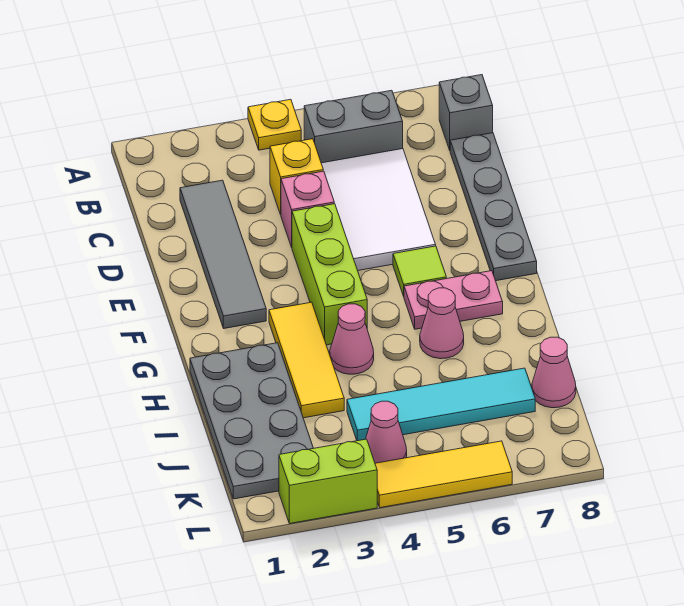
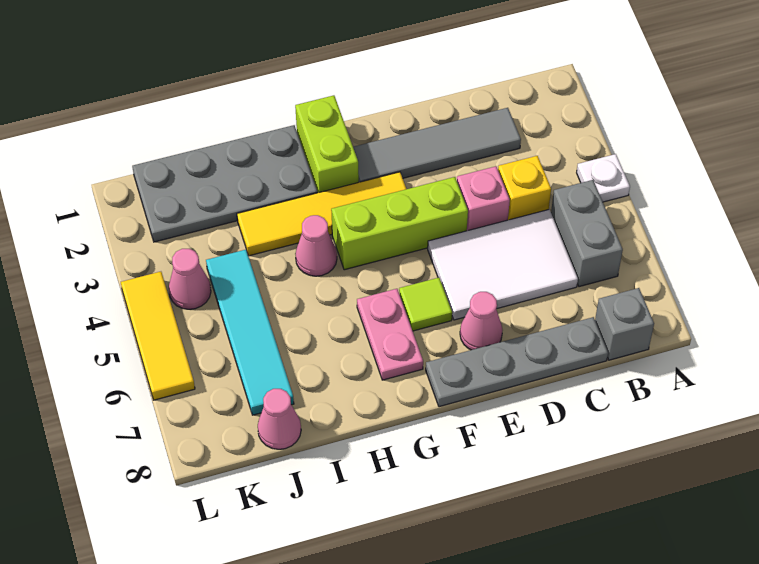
yellow plate A4 level 1 -> white plate A4 level 1
yellow tile G3:I3 level 1 -> yellow tile F3:I3 level 1
pink cone H6 level 1 -> pink cone E7 level 1
lime brick L2:L3 level 1 -> lime brick G1:G2 level 1

